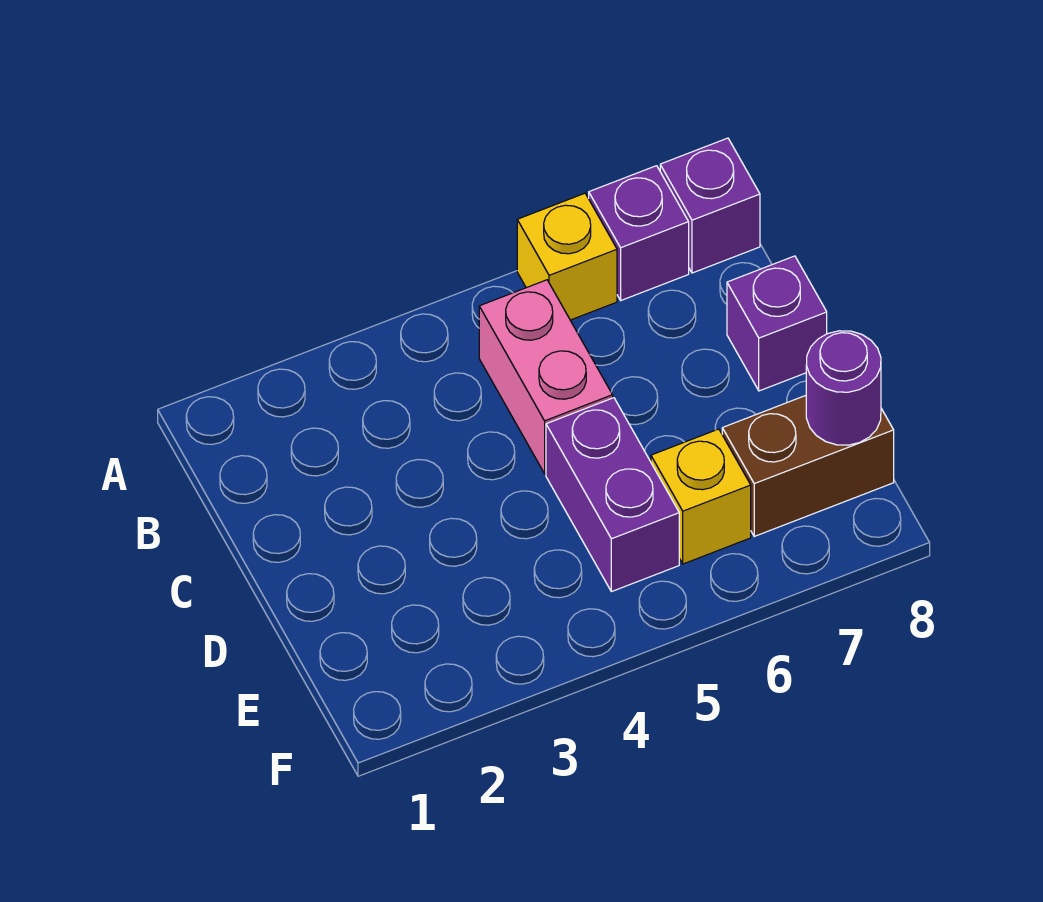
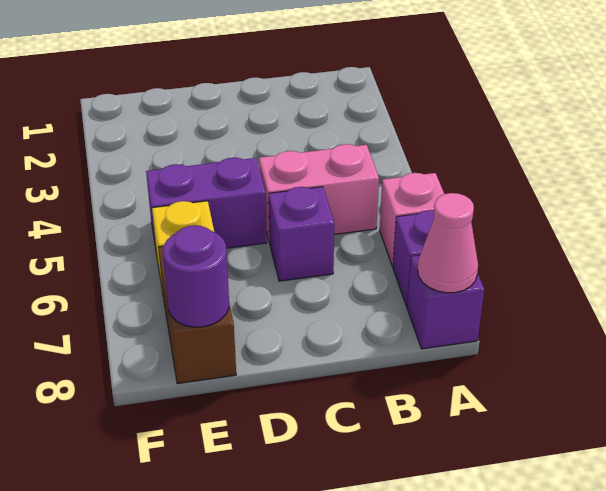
yellow brick A6 level 1 -> pink brick A6 level 1
none -> pink cone A8 level 2
purple brick C8 level 1 -> purple brick C6 level 1

